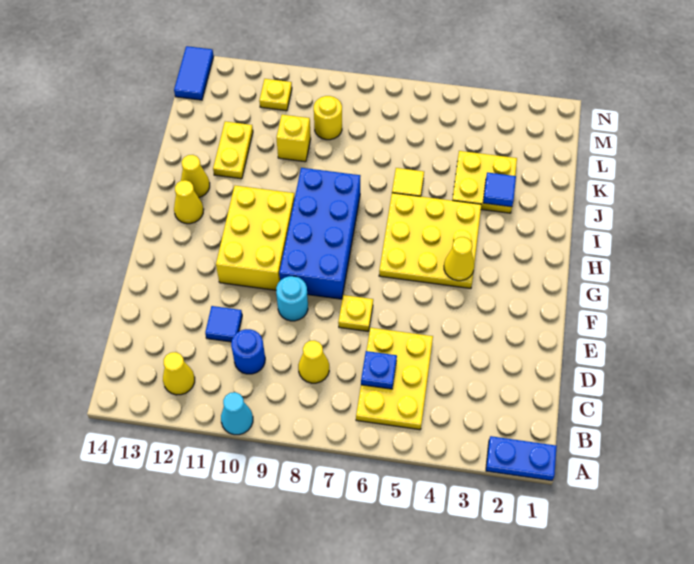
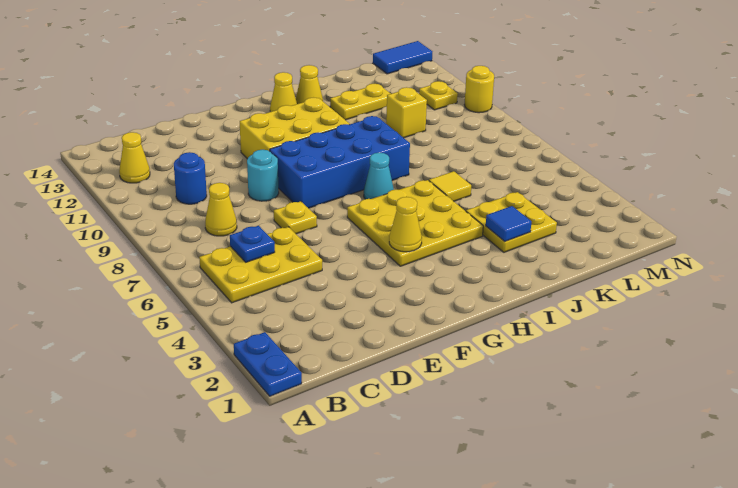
cyan cone A10 level 1 -> cyan cone H7 level 1
blue tile D11 level 1 -> none
yellow round brick L9 level 1 -> yellow round brick N10 level 1

